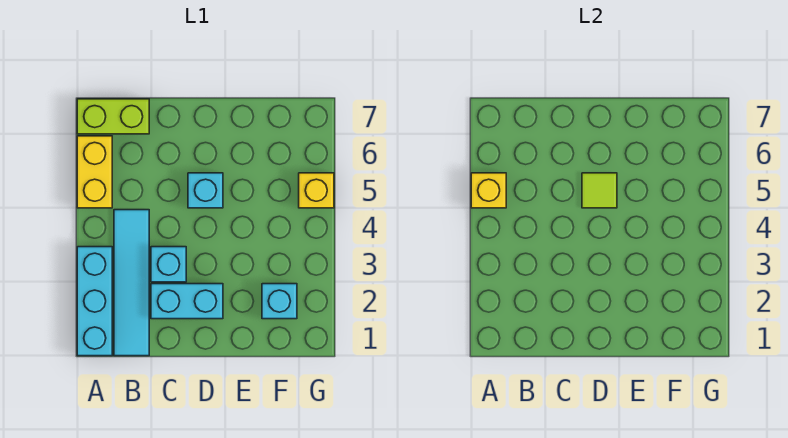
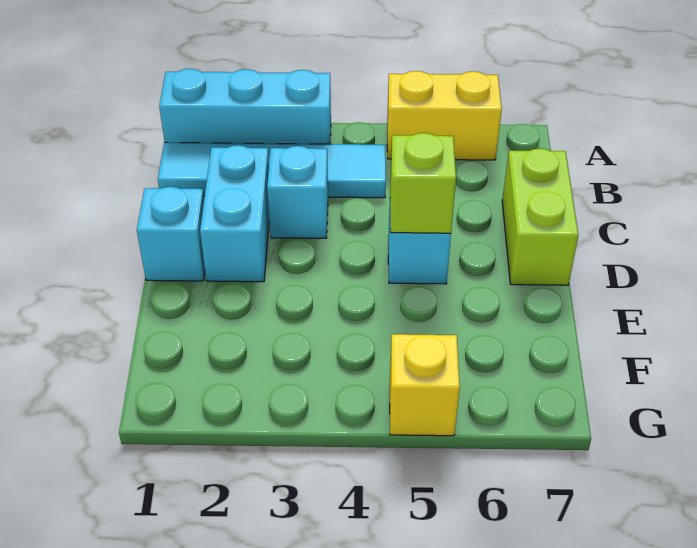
yellow brick A5 level 2 -> none
lime brick A7:B7 level 1 -> lime brick C7:D7 level 1
lime tile D5 level 2 -> lime brick D5 level 2
cyan brick F2 level 1 -> cyan brick D1 level 1

